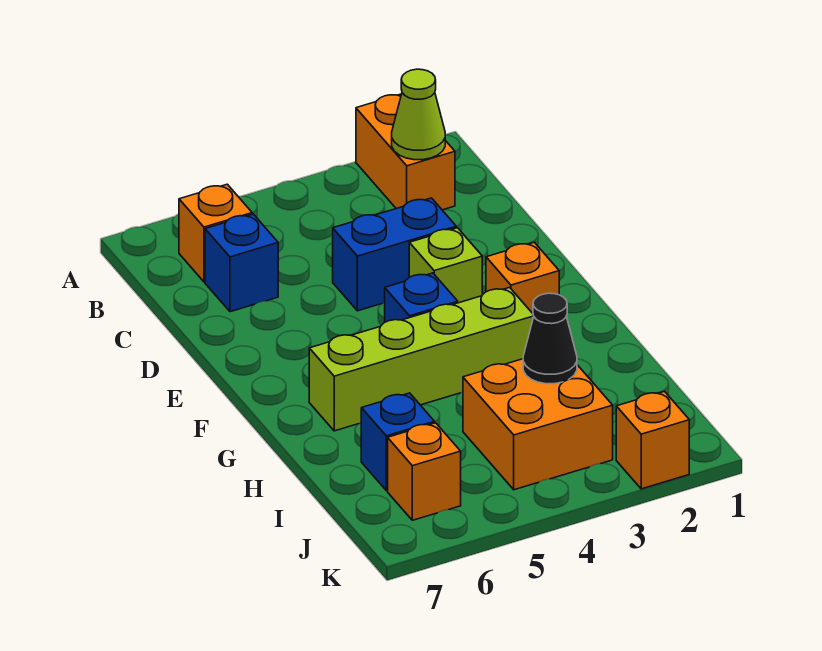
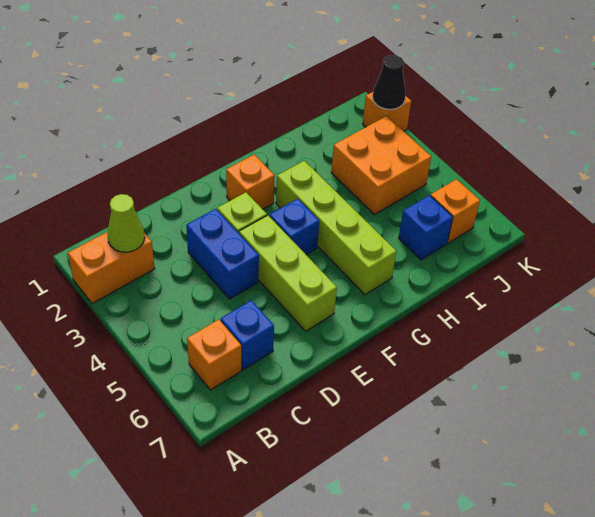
none -> lime brick E4:E6 level 1
black cone I3 level 2 -> black cone K2 level 2

